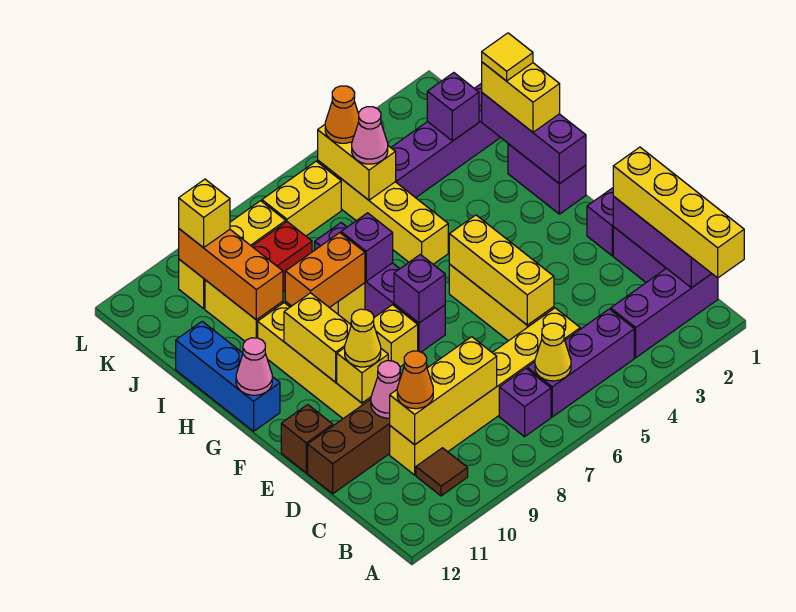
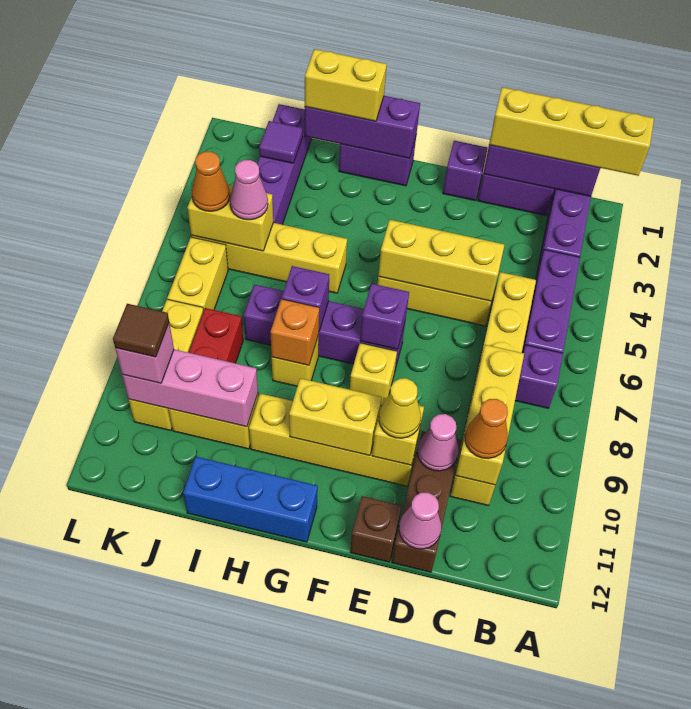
yellow cone B6 level 2 -> none
brown tile B10 level 1 -> brown tile K10 level 4
pink cone G12 level 2 -> pink cone D12 level 2
orange brick H8:H9 level 2 -> orange brick H8 level 2
yellow tile I1 level 4 -> none
orange brick I10:K10 level 2 -> pink brick I10:K10 level 2
purple brick J2 level 2 -> purple tile J2 level 2
yellow brick K10 level 3 -> pink brick K10 level 3

